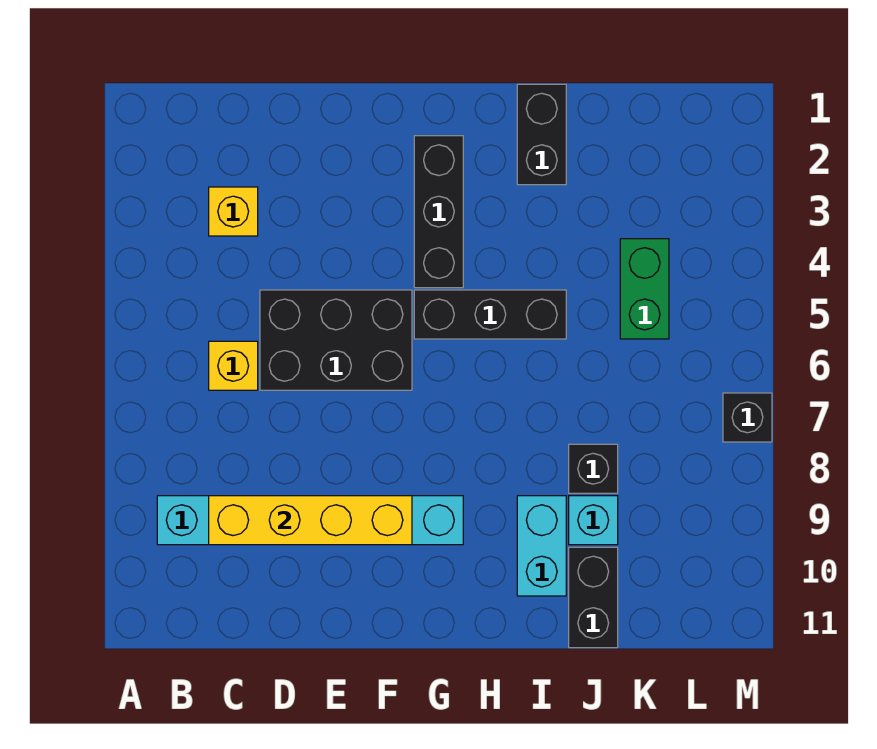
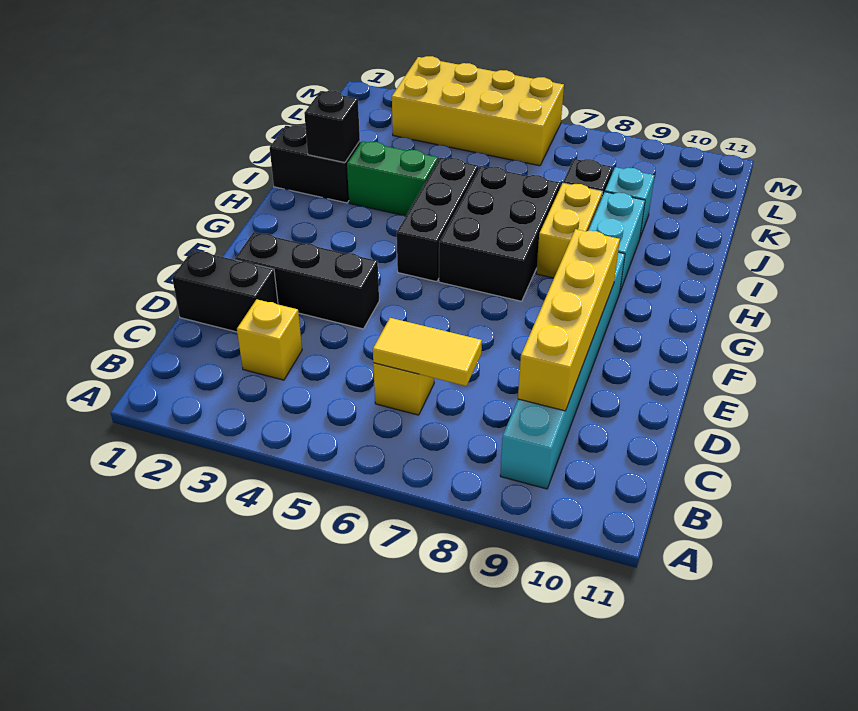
none -> yellow tile C6:C7 level 2
black brick D5:F6 level 1 -> black brick G6:I7 level 1
black brick G2:G4 level 1 -> black brick E2:E4 level 1
none -> yellow brick H8:I8 level 1
cyan brick I9:I10 level 1 -> cyan brick H9:I9 level 1
black brick J10:J11 level 1 -> black brick D1:D2 level 1
green brick K4:K5 level 1 -> green brick I3:I4 level 1
none -> yellow brick L3:M6 level 1
black brick M7 level 1 -> black brick I2 level 2

